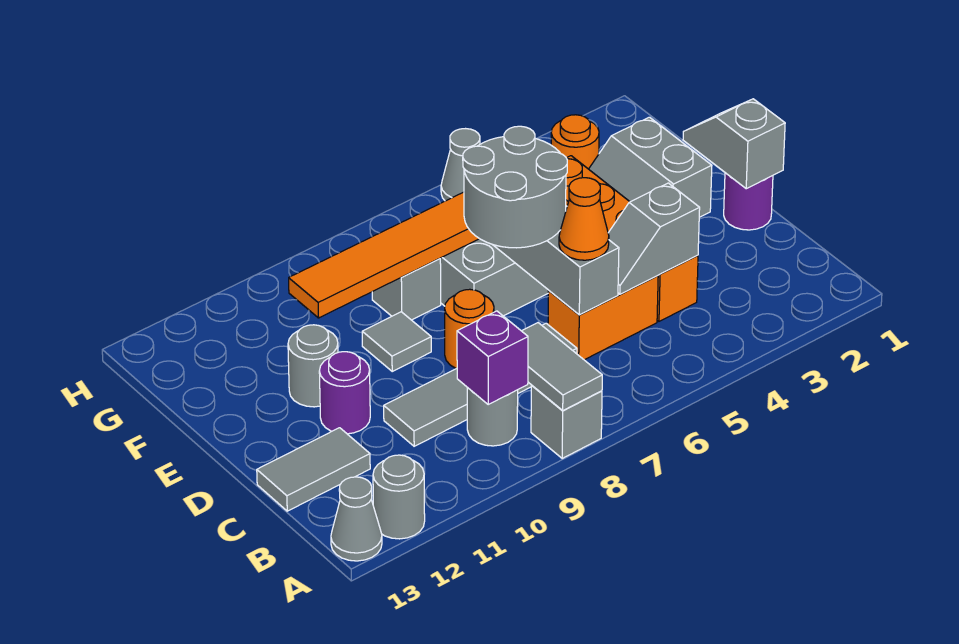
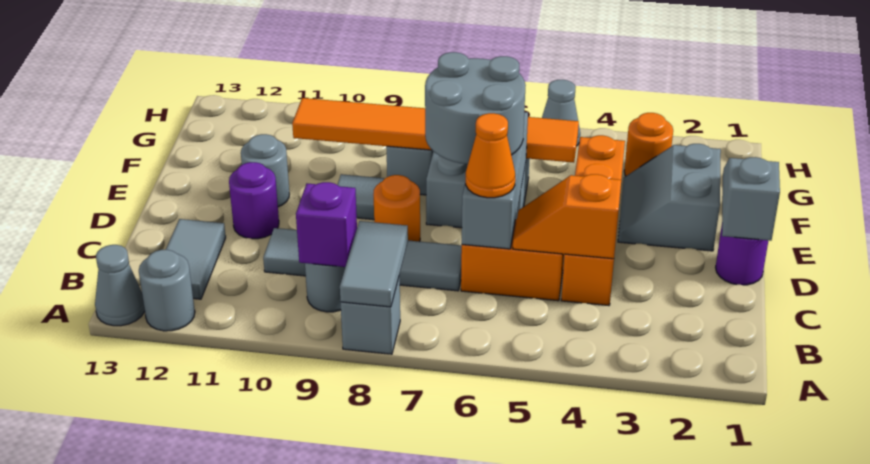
grey slope C4:C5 level 2 top 4 -> orange slope C4:C5 level 2 top 4
grey tile C12:C13 level 1 -> grey tile B12:C12 level 1

